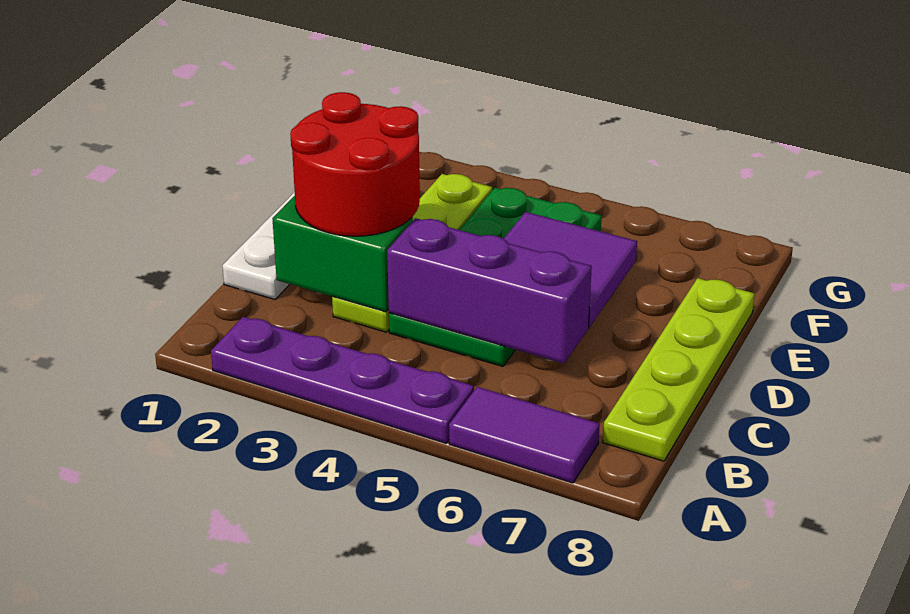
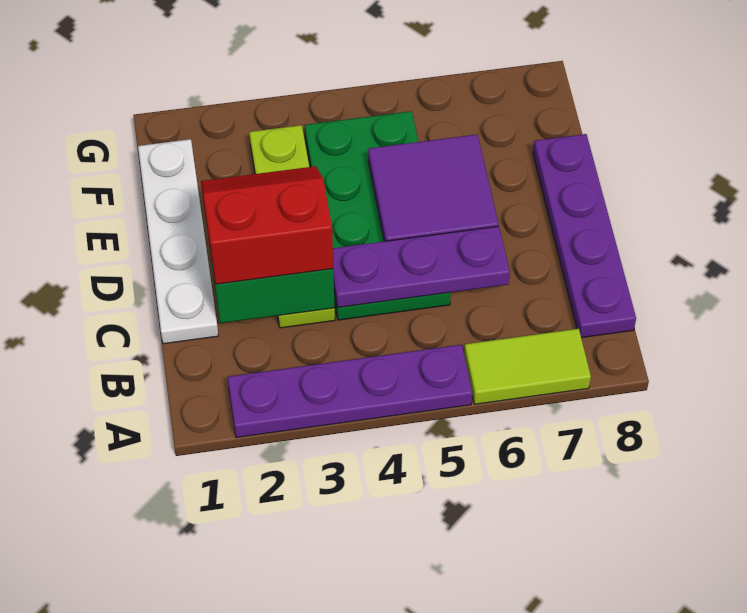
purple tile A6:A7 level 1 -> lime tile A6:A7 level 1
lime plate B8:E8 level 1 -> purple plate B8:E8 level 1
red round brick C2:D3 level 3 -> red slope C2:D3 level 3 top C
purple brick C4:C6 level 2 -> purple plate C4:C6 level 2

